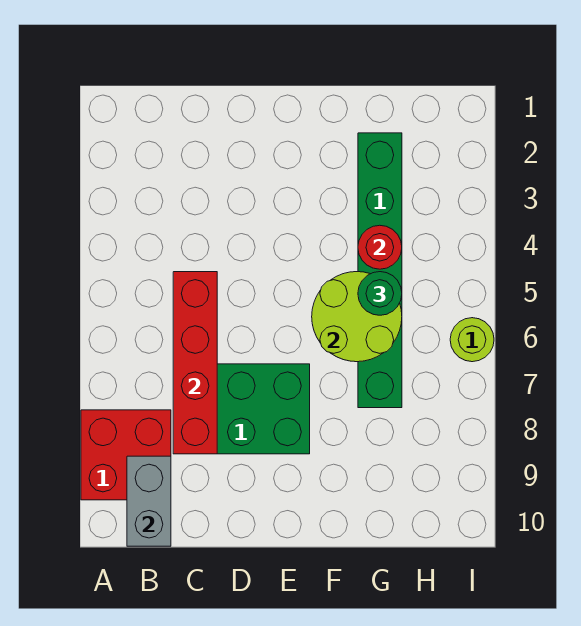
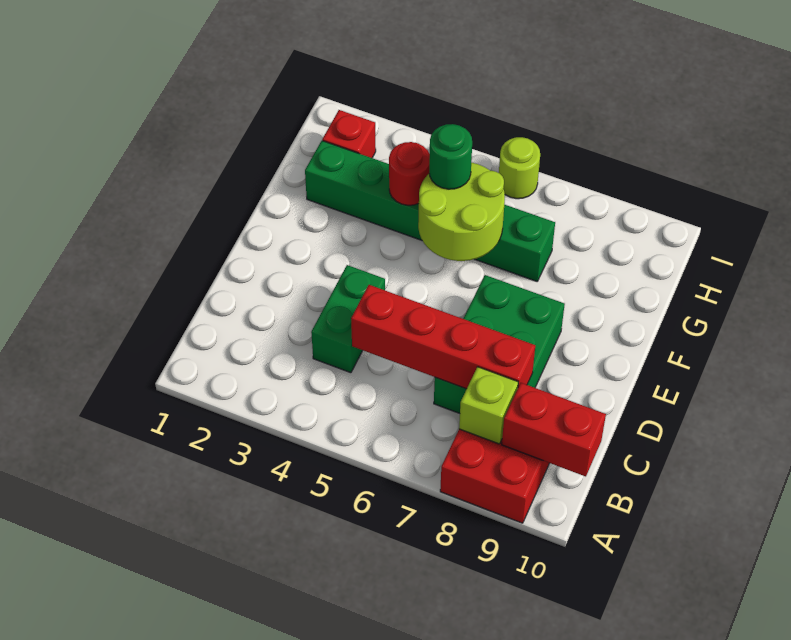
none -> lime brick B8 level 2
grey brick B9:B10 level 2 -> red brick B9:B10 level 2
none -> green brick C4:D4 level 1
none -> red brick H2 level 1

